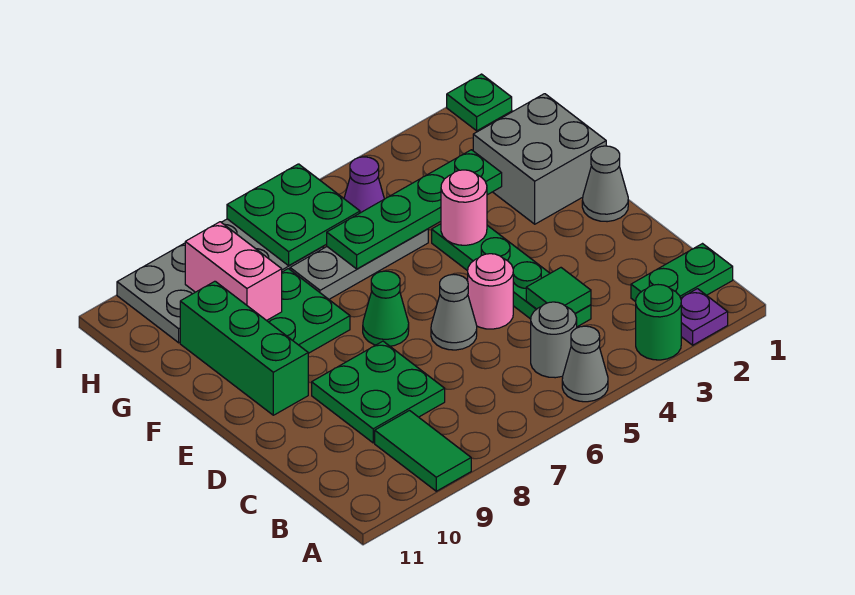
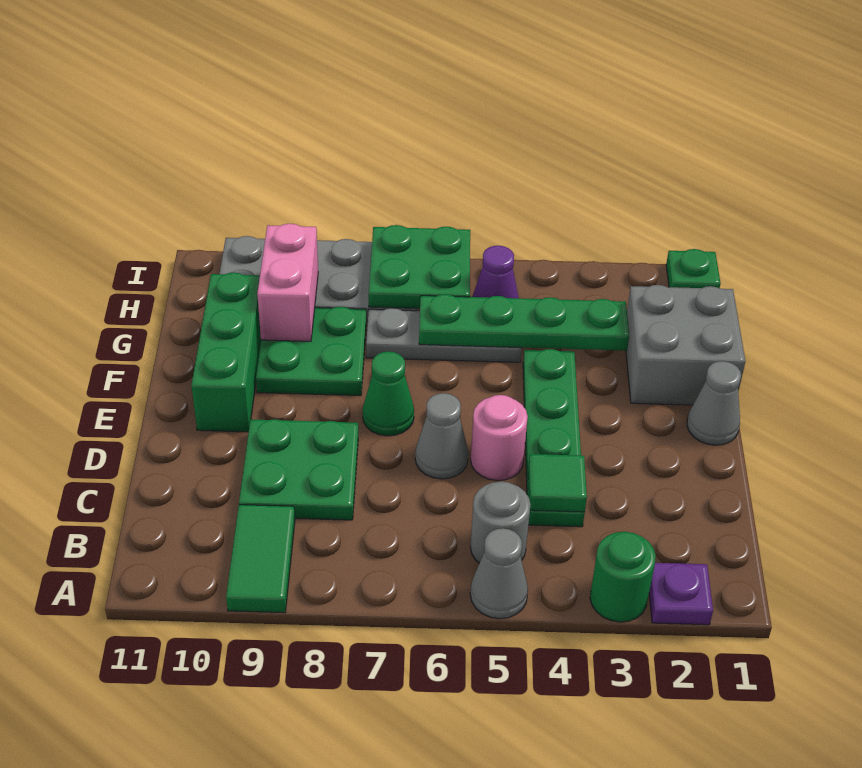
green plate B1:B2 level 1 -> none
pink round brick F4 level 2 -> none

